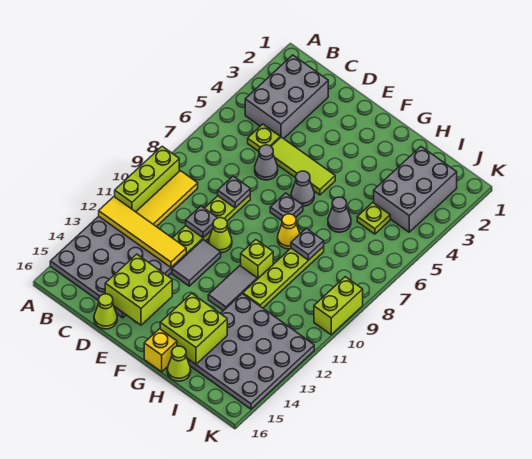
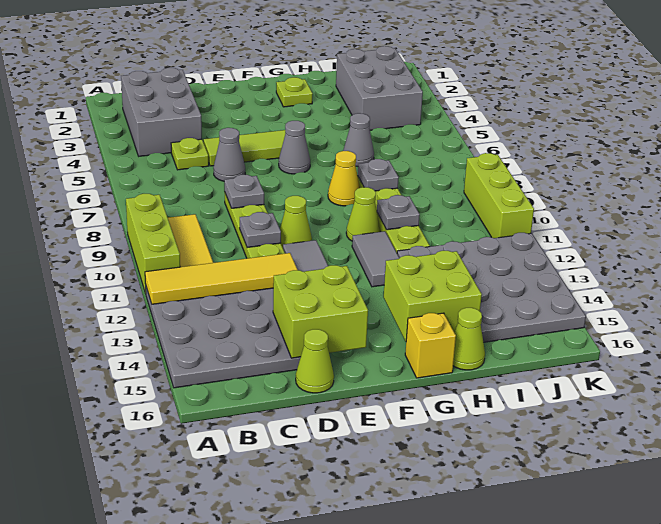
grey plate F7 level 1 -> grey plate H10 level 2
lime brick G10 level 1 -> lime cone G10 level 1
lime plate I5 level 1 -> lime plate G2 level 1
lime brick K9:K10 level 1 -> lime brick K9:K11 level 1

